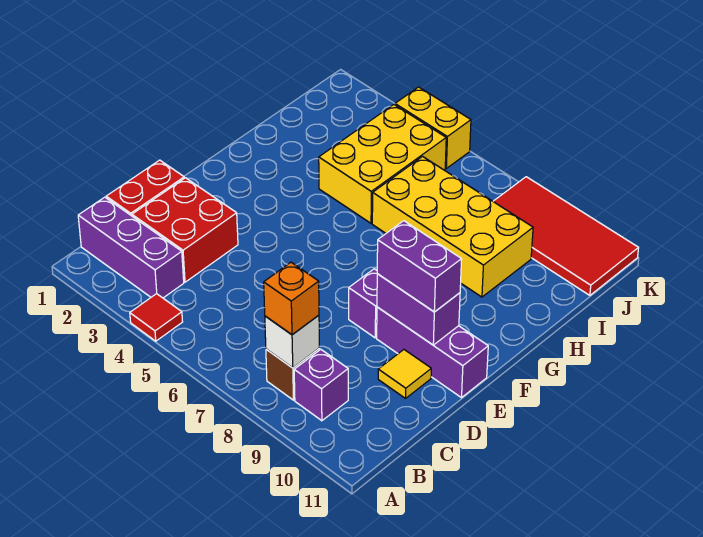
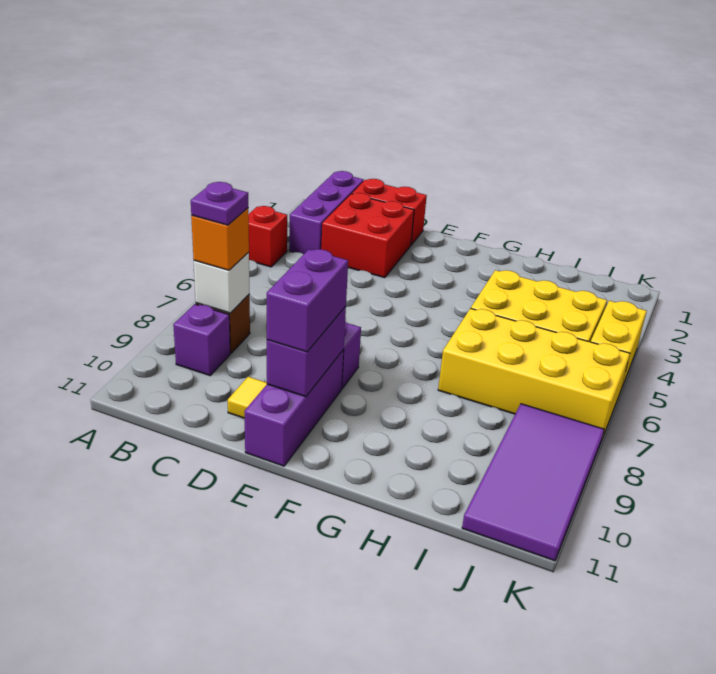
red tile A4 level 1 -> red brick A4 level 1
none -> purple plate B8 level 4
yellow brick H6:I9 level 1 -> yellow brick H6:K7 level 1
red tile J8:K11 level 1 -> purple tile J8:K11 level 1

